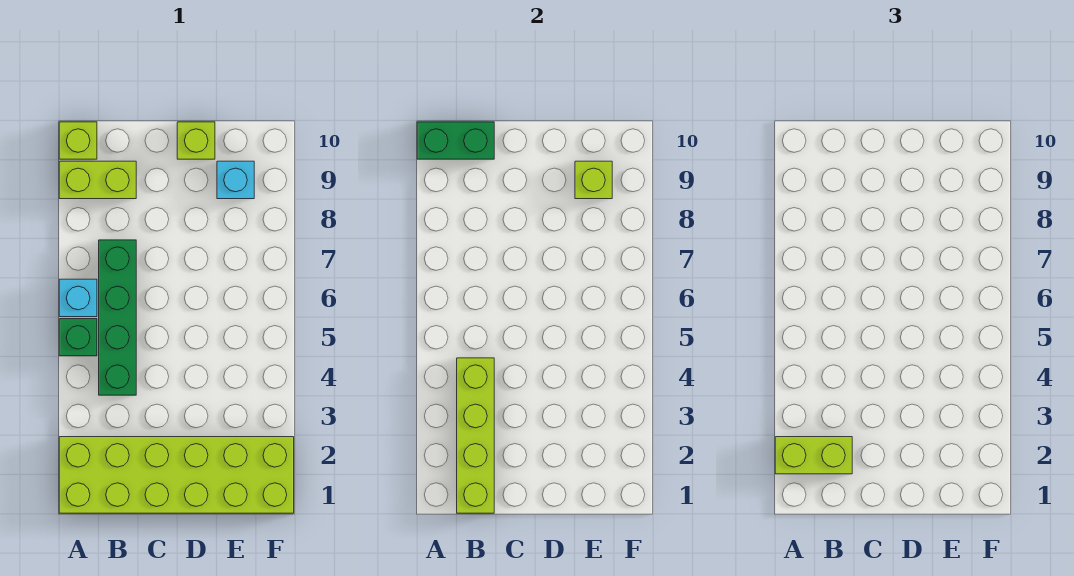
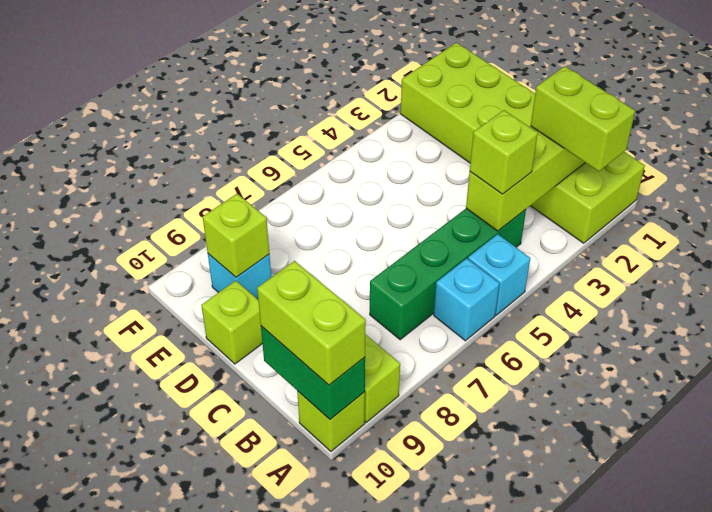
green brick A5 level 1 -> cyan brick A5 level 1
none -> lime brick A10:B10 level 3
none -> lime brick B4 level 3

